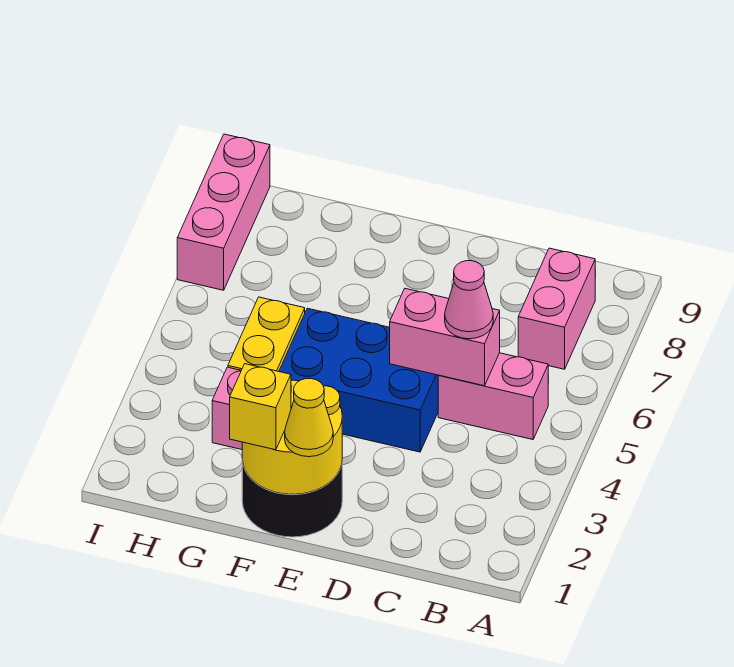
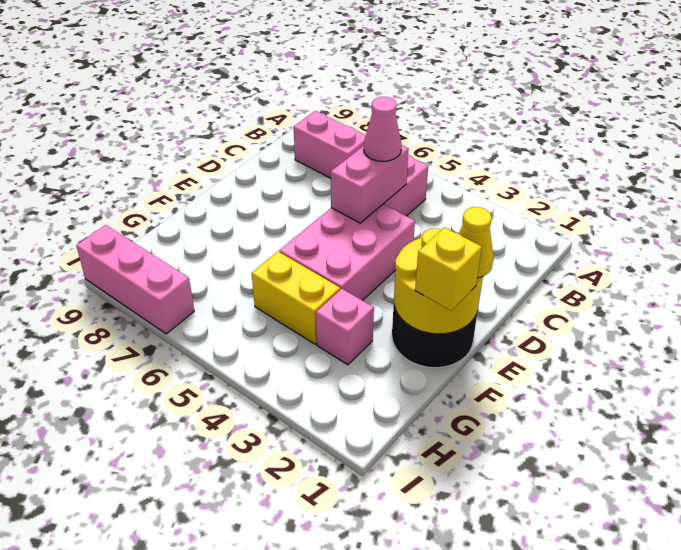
blue brick D4:F5 level 1 -> pink brick D4:F5 level 1

